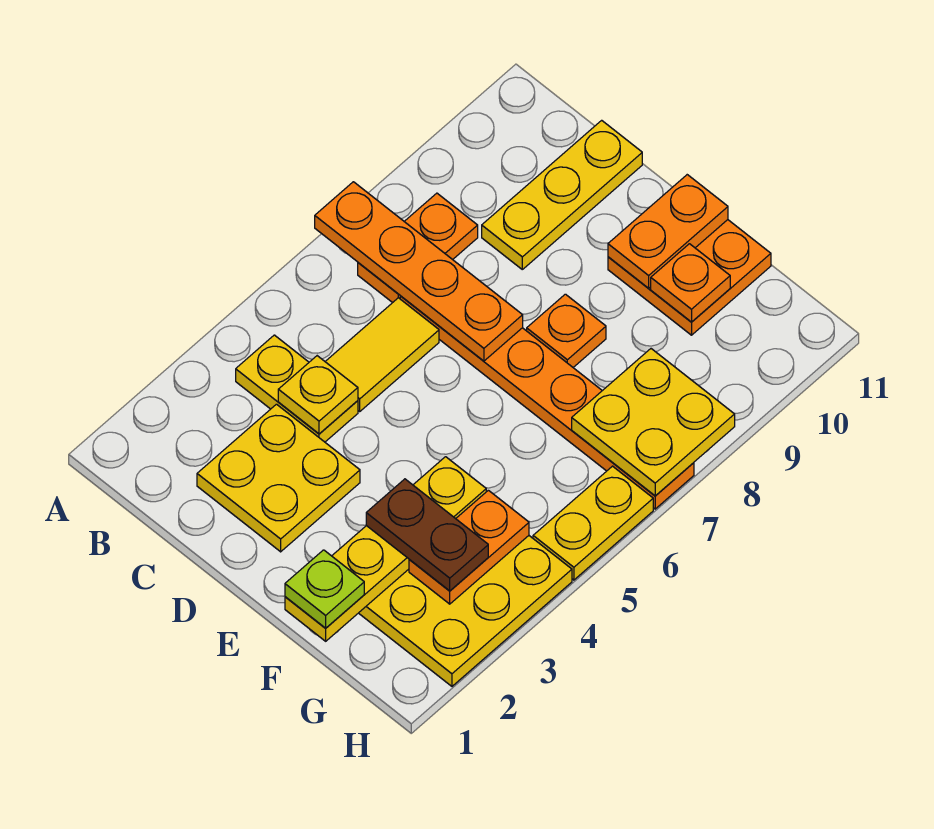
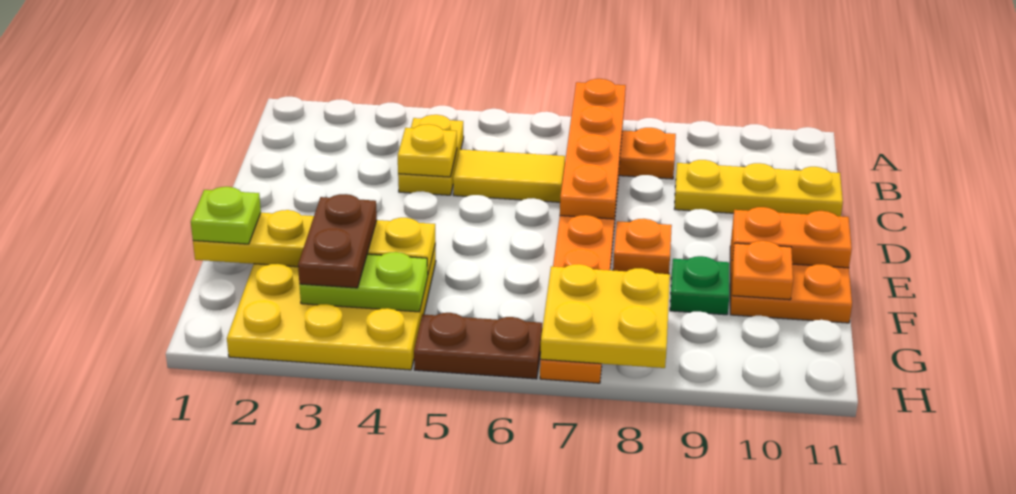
yellow plate C2:D3 level 1 -> none
none -> green plate F9 level 1
orange plate G3:G4 level 2 -> lime plate G3:G4 level 2
yellow plate H5:H6 level 1 -> brown plate H5:H6 level 1

